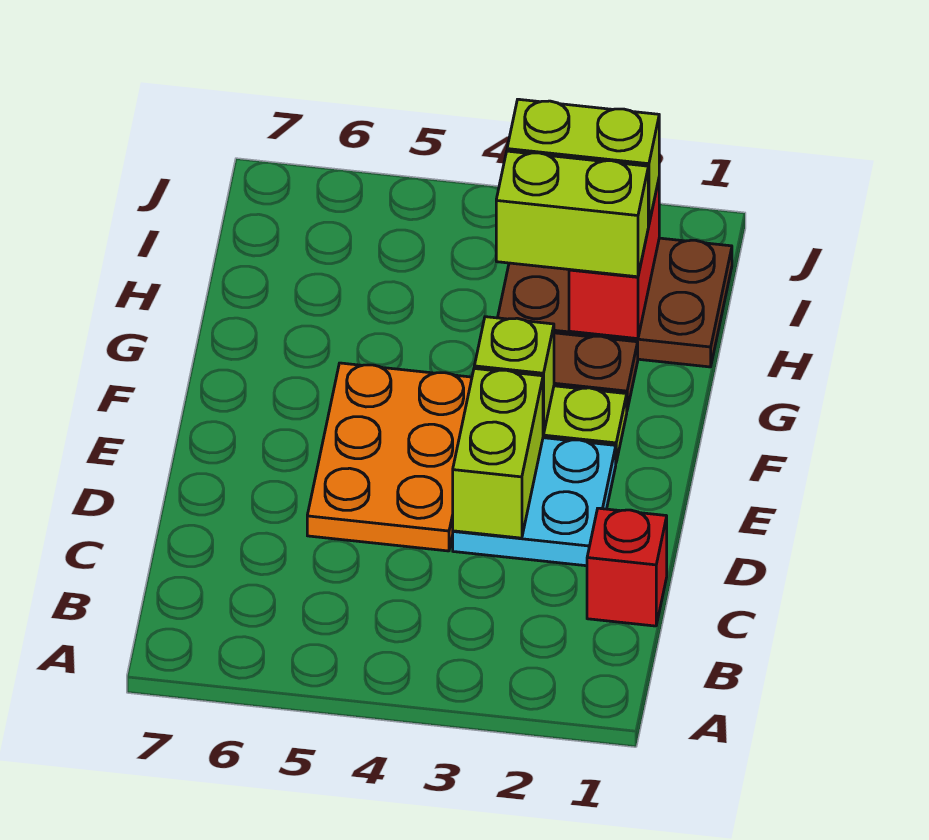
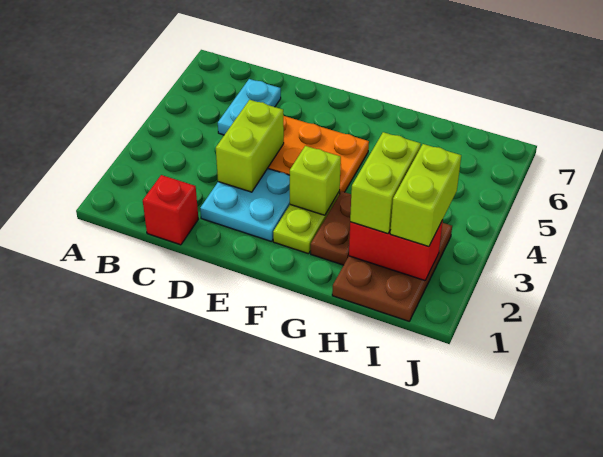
none -> cyan plate C5:C6 level 1
lime brick D3:E3 level 2 -> lime brick D3:D4 level 2

